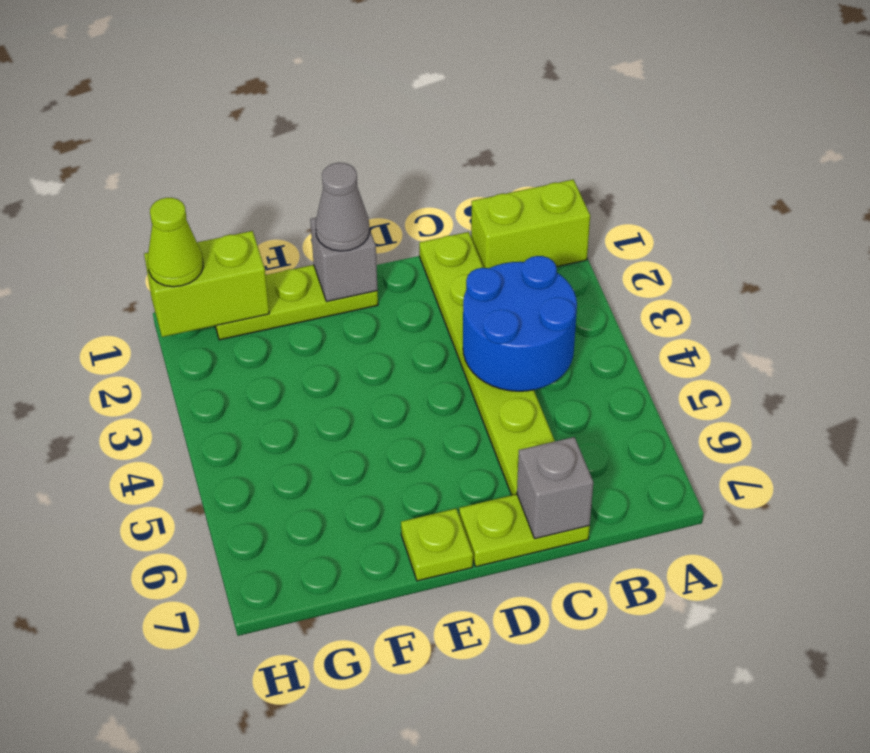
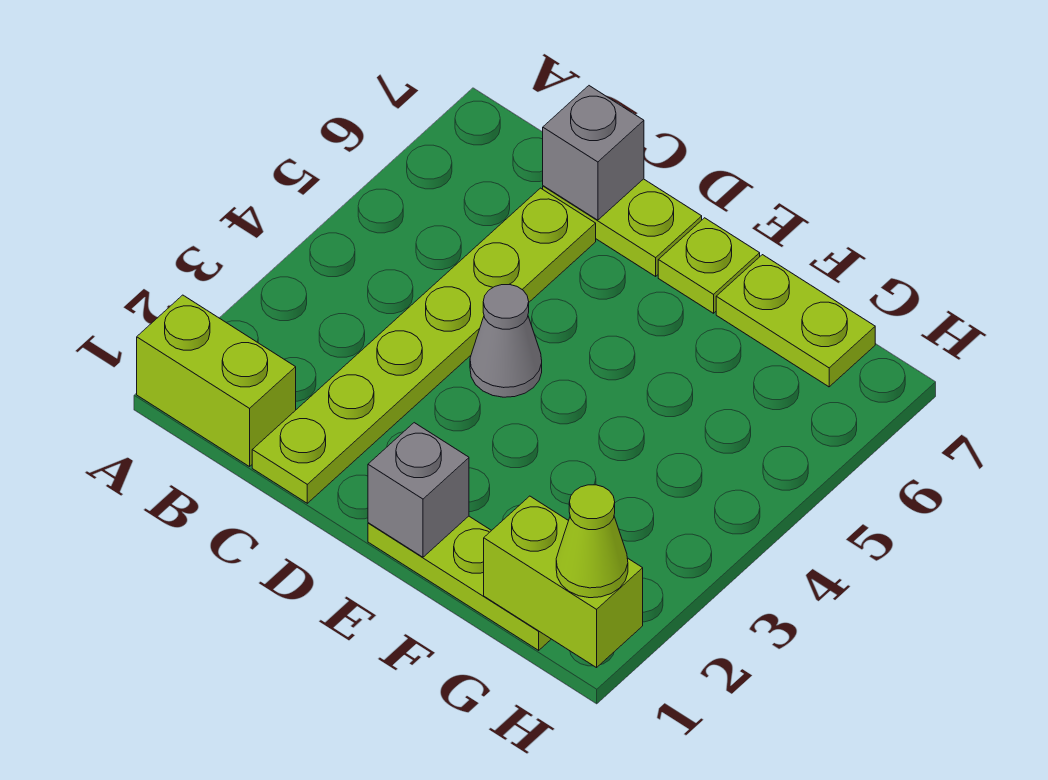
blue round brick B3:C4 level 2 -> none
grey cone E1 level 3 -> grey cone D4 level 1
none -> lime plate F7:G7 level 1

